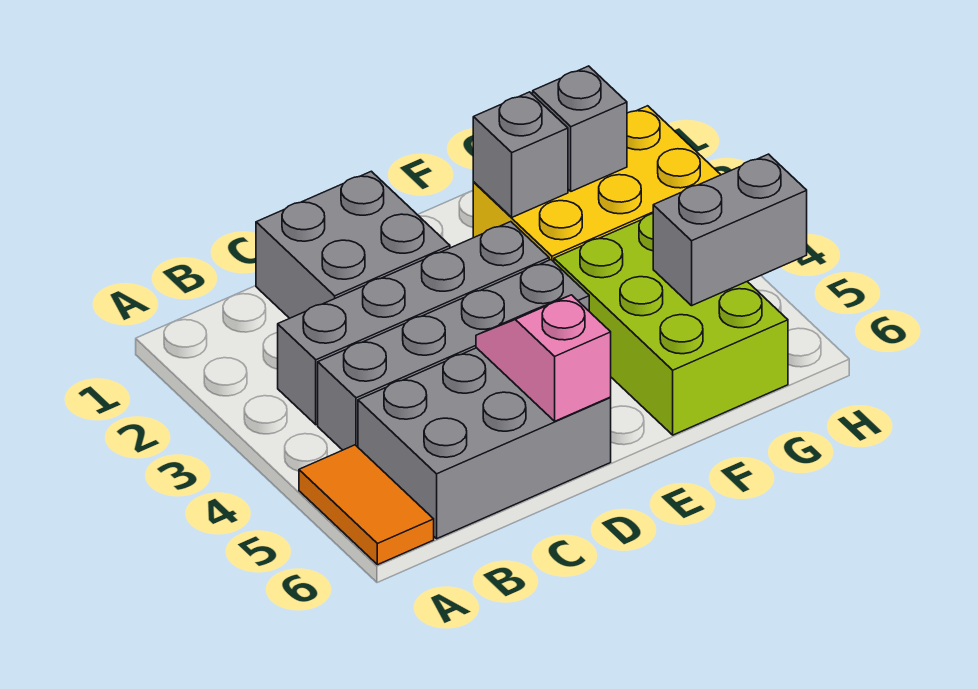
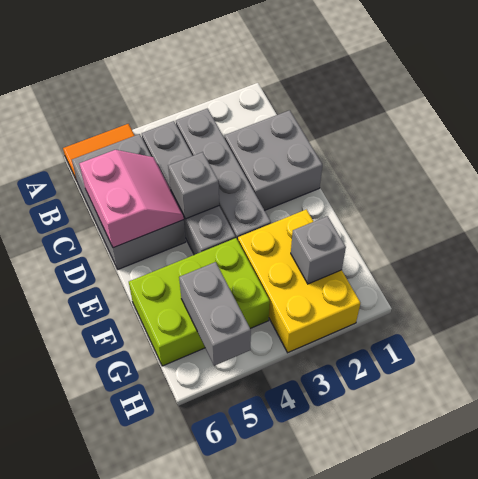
pink slope D5:D6 level 2 top 6 -> pink slope C5:D6 level 2 top 6
grey brick F2 level 2 -> grey brick D4 level 2

